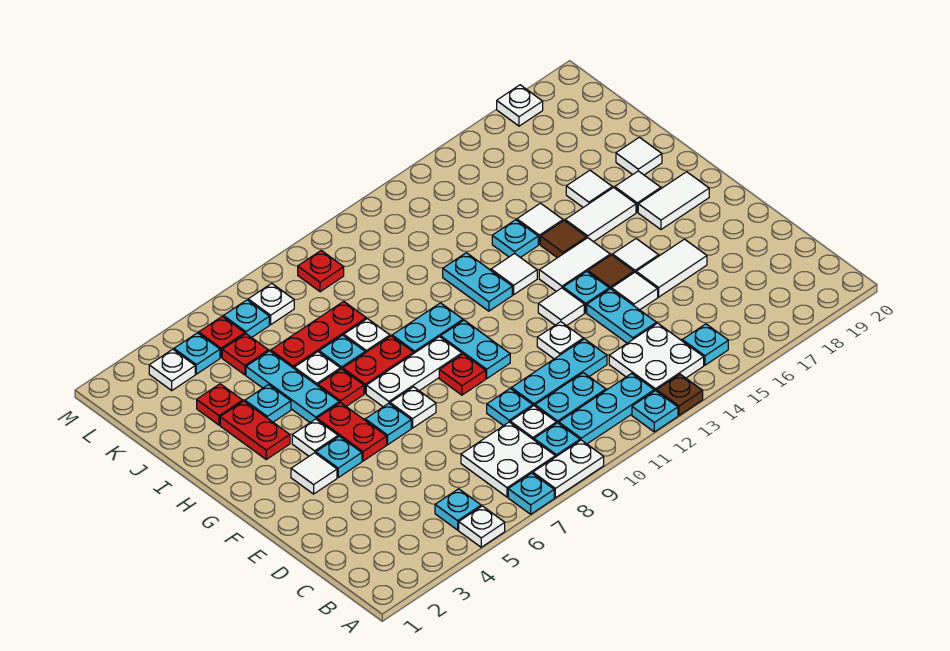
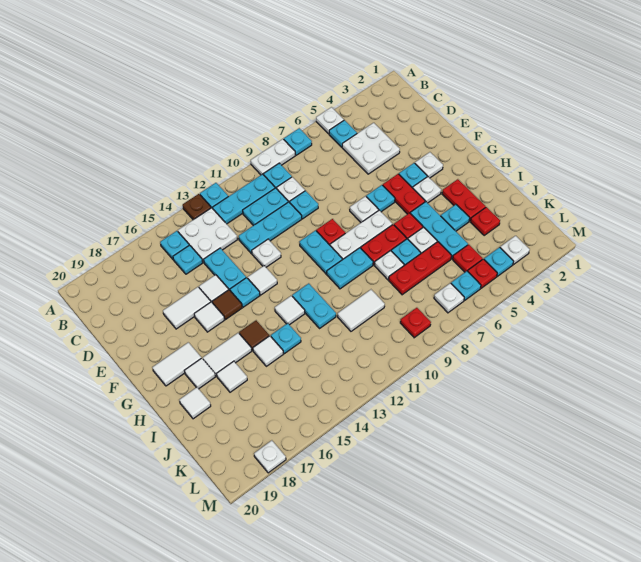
white plate B7:C8 level 1 -> white plate C4:D5 level 1
none -> cyan plate C15 level 1
white tile F3 level 1 -> white plate F3 level 1
white tile G14:G15 level 1 -> white tile J10:J11 level 1

